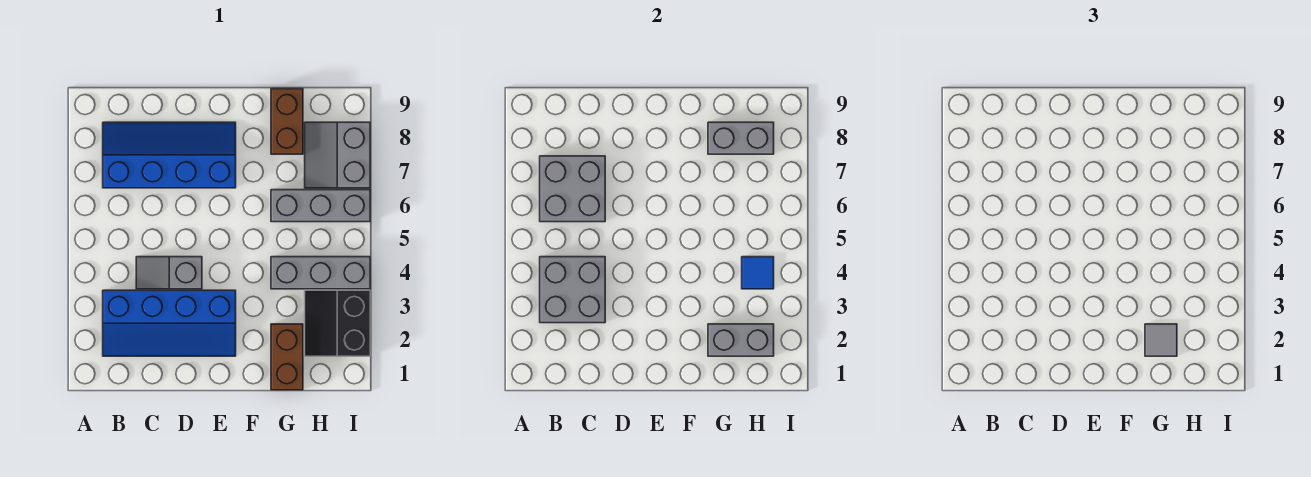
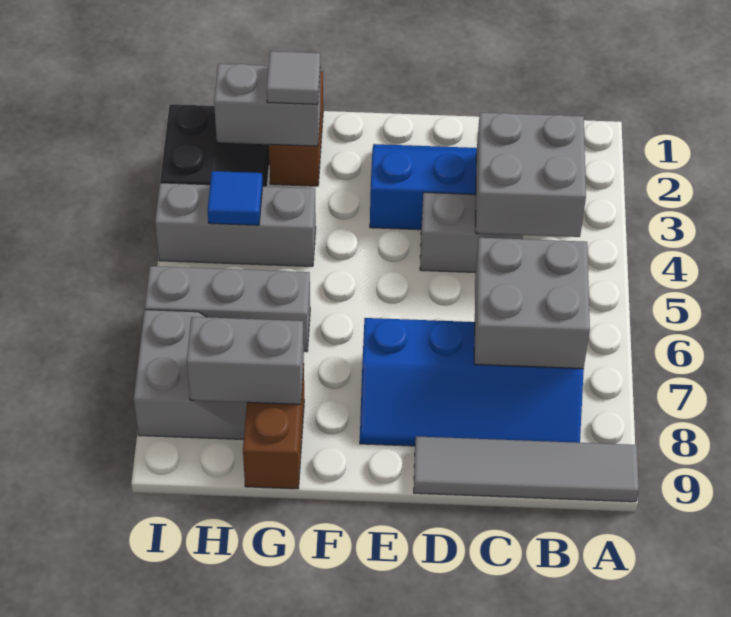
none -> grey tile A9:D9 level 1

